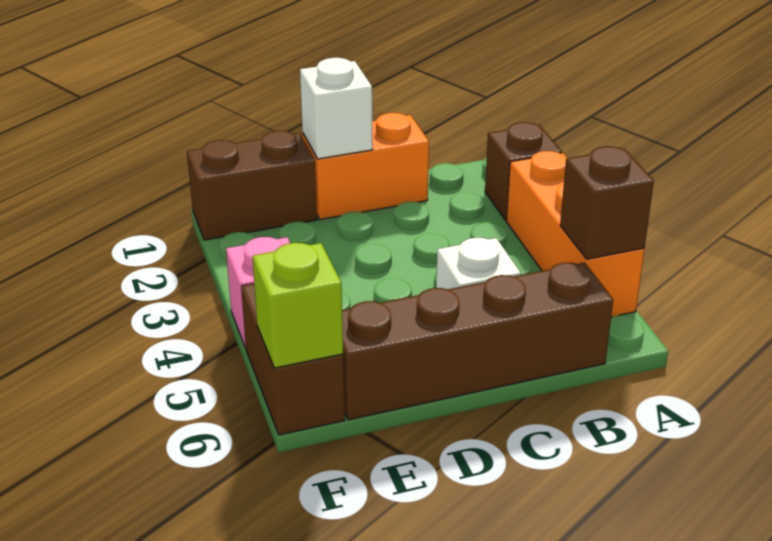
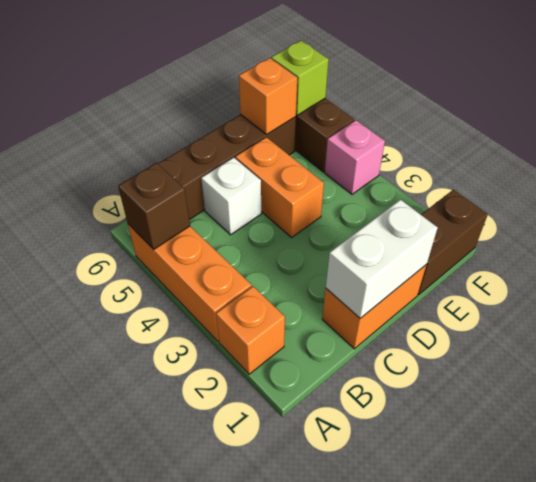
brown brick A2 level 1 -> orange brick A2 level 1
white brick D1 level 2 -> white brick C1:D1 level 2
none -> orange brick D4:D5 level 1
none -> orange brick E6 level 2

